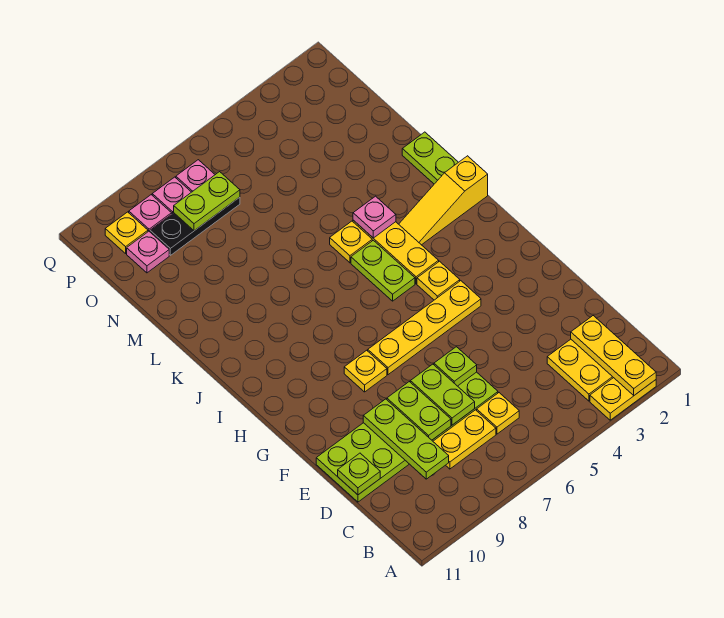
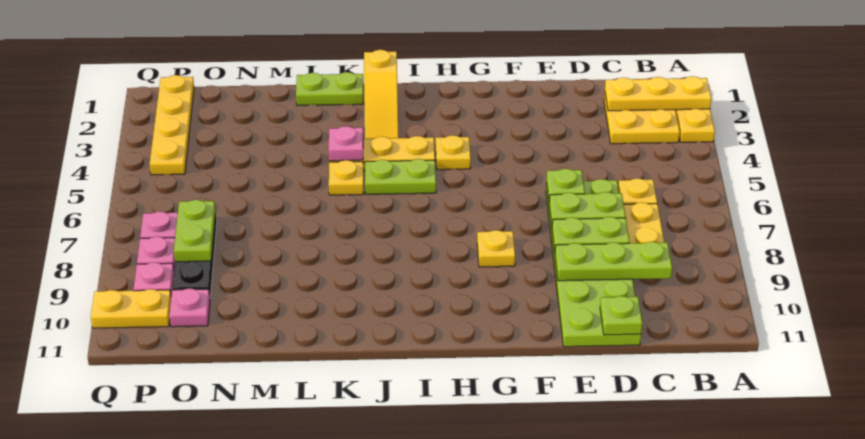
yellow plate G4:G7 level 1 -> yellow plate P1:P4 level 1
yellow plate P10 level 1 -> yellow plate P10:Q10 level 1

